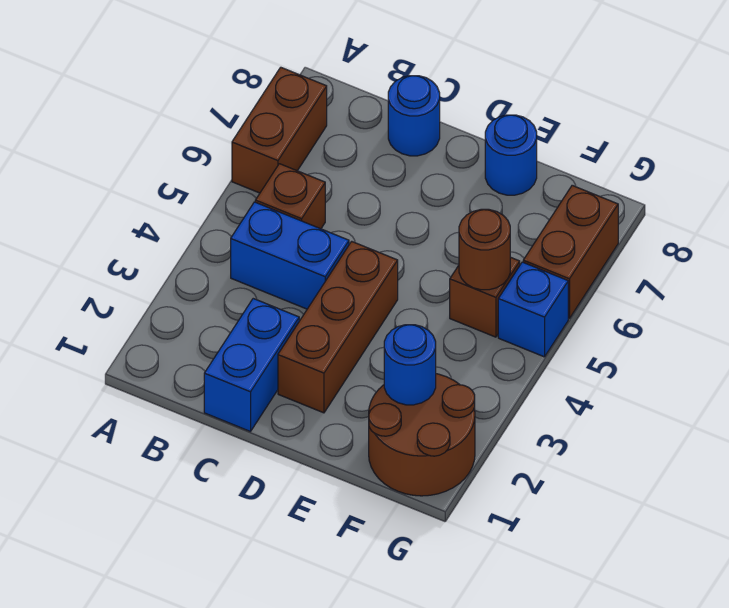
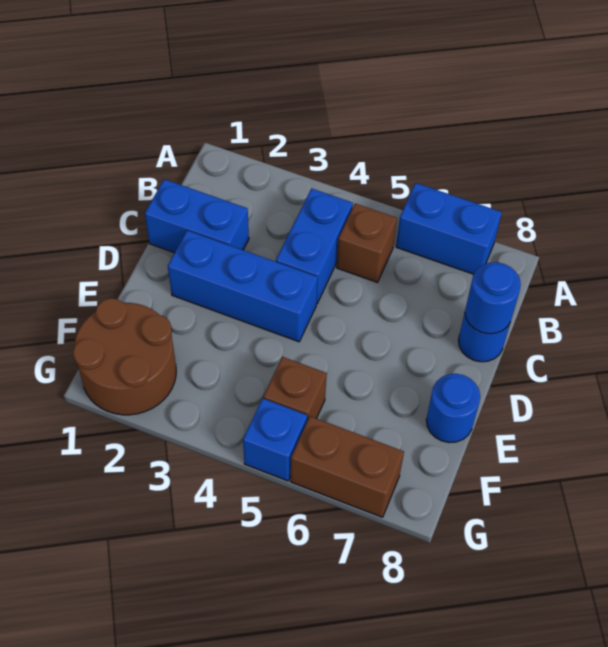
brown brick A6:A7 level 1 -> blue brick A6:A7 level 1
brown brick D2:D4 level 1 -> blue brick D2:D4 level 1
blue round brick F2 level 2 -> blue round brick C8 level 2
brown round brick F5 level 2 -> none

